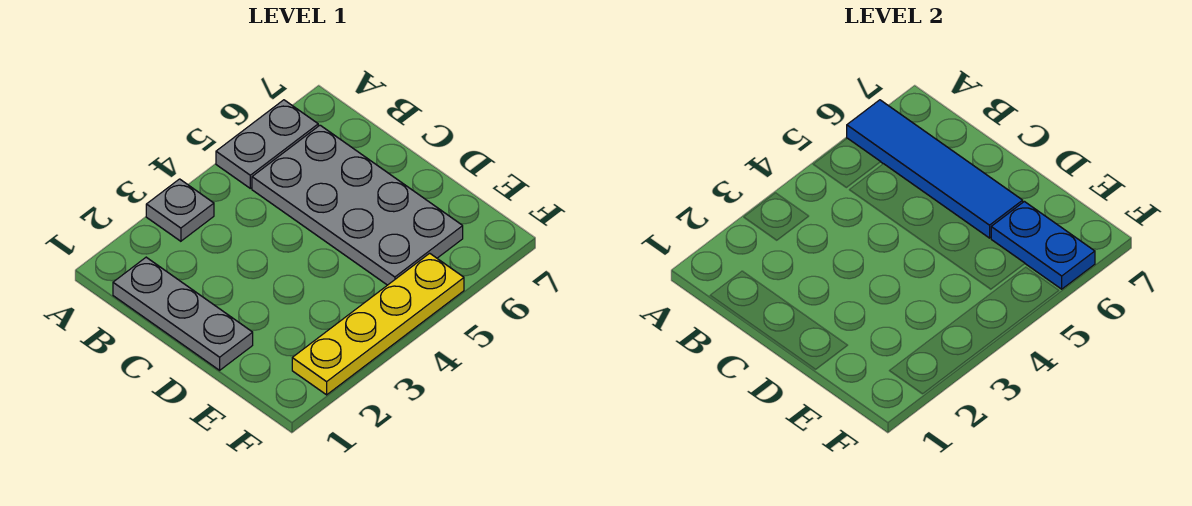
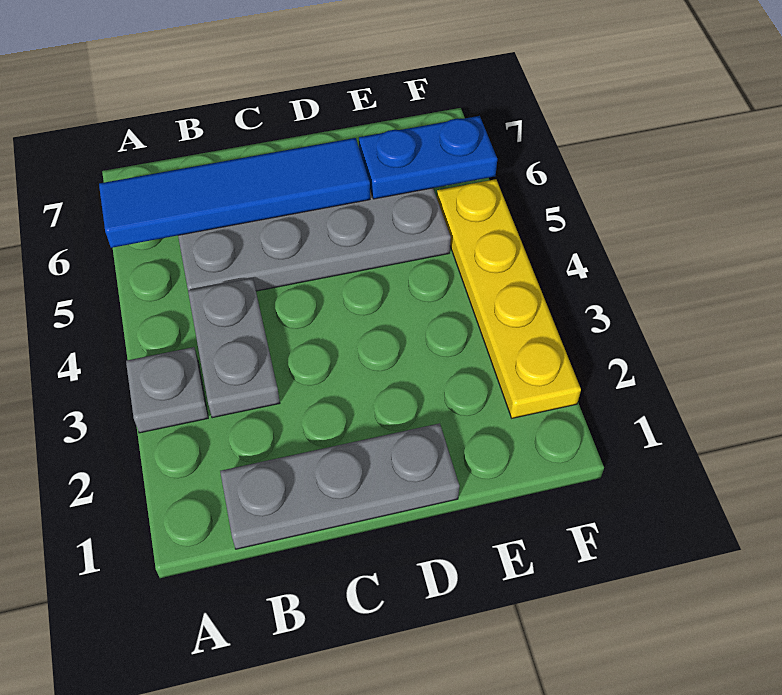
grey plate A5:A6 level 1 -> grey plate B3:B4 level 1

